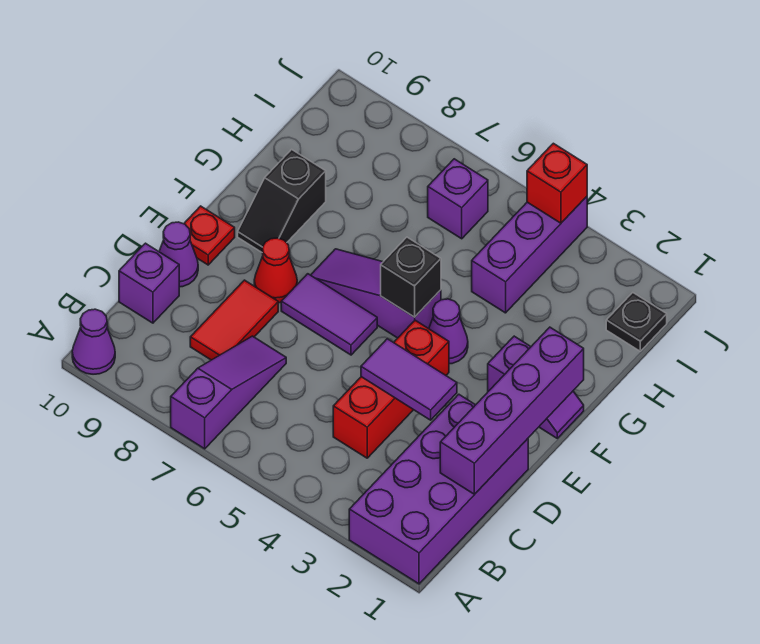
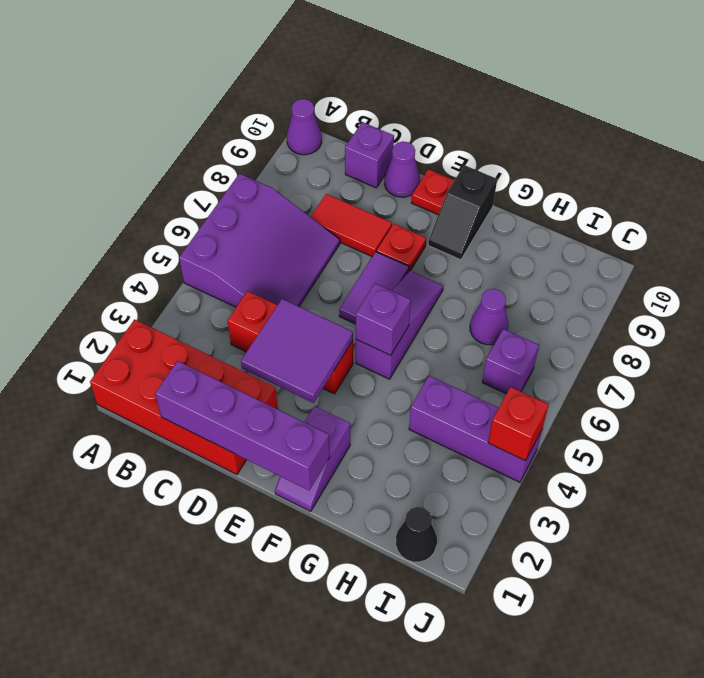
purple brick A1:D2 level 1 -> red brick A1:D2 level 1
purple slope A7:C7 level 1 top A -> purple slope A5:C7 level 1 top A
purple tile D3:D4 level 2 -> purple tile D3:E4 level 2
red cone E8 level 1 -> red plate E8 level 1
purple cone F4 level 1 -> purple cone H7 level 1
black brick F5 level 2 -> purple brick F5 level 2
black slope F9:G9 level 1 top G -> black slope F9:F10 level 1 top 10
black plate I1 level 1 -> black cone I1 level 1

